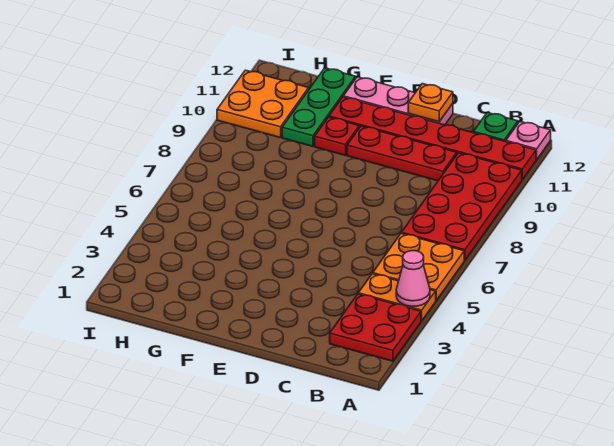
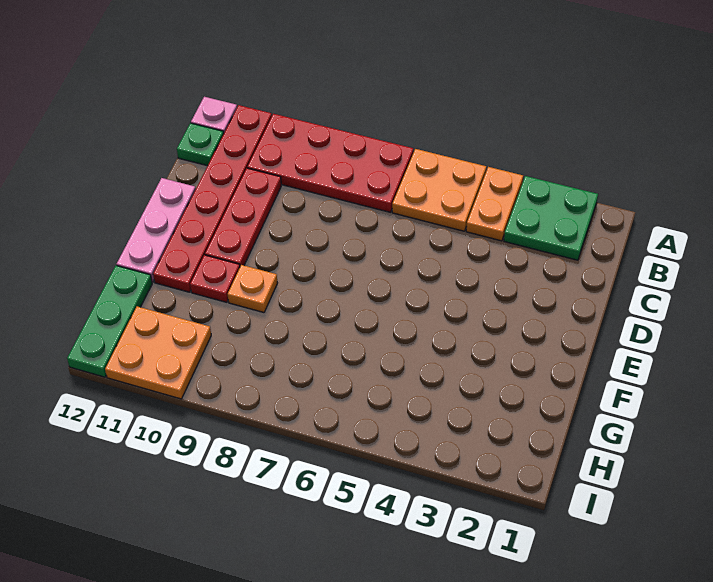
red plate A2:B3 level 1 -> green plate A2:B3 level 1
pink cone A4 level 2 -> none
orange plate D12 level 2 -> orange plate F9 level 1
green plate G10:G12 level 1 -> green plate G12:I12 level 1

